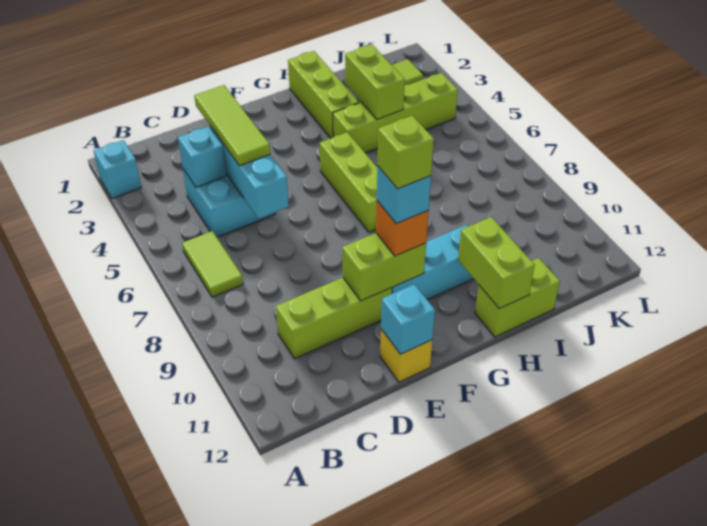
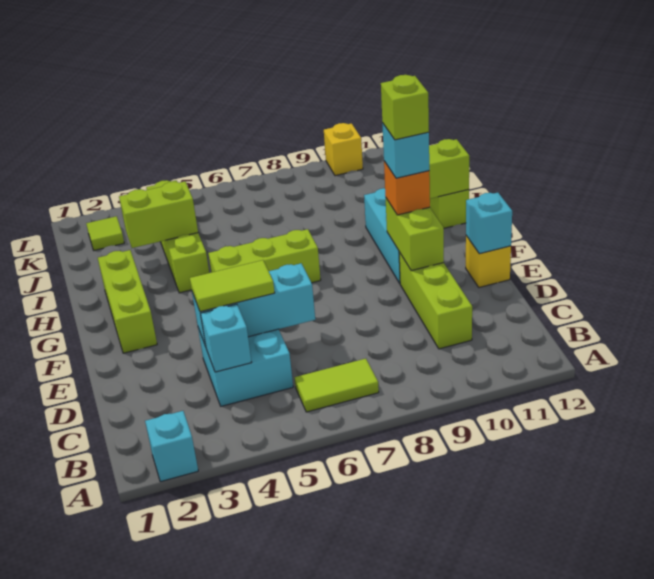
lime tile D3:D5 level 3 -> lime tile D4:D5 level 3
lime brick H1:H3 level 1 -> lime brick F2:H2 level 1
none -> yellow brick L10 level 1

